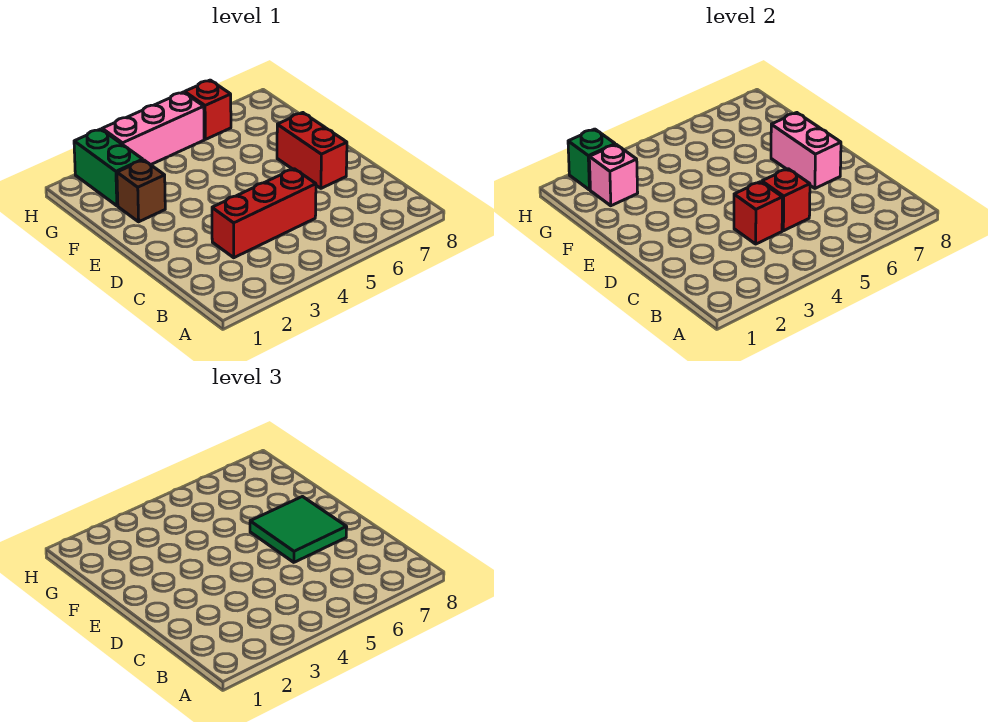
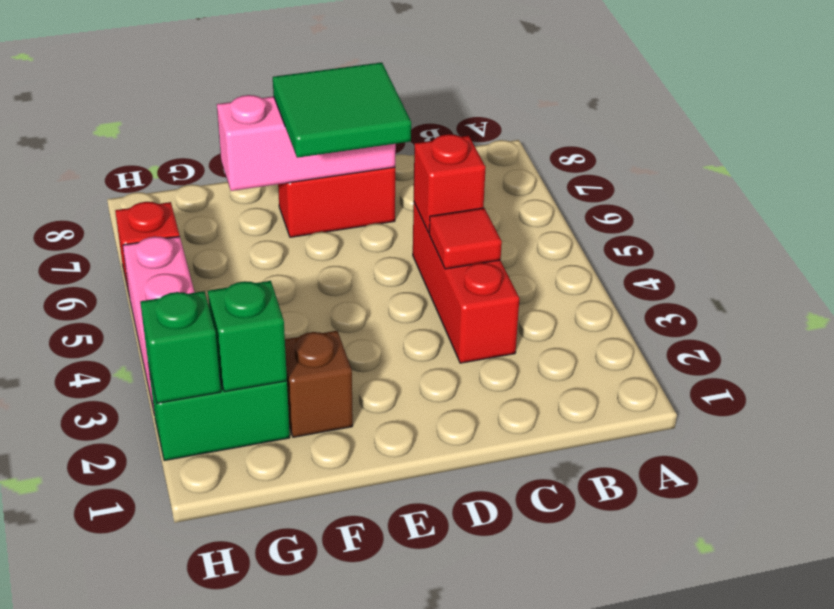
red brick C4 level 2 -> red tile C4 level 2
pink brick D7:E7 level 2 -> pink brick D7:F7 level 2
pink brick G2 level 2 -> green brick G2 level 2

